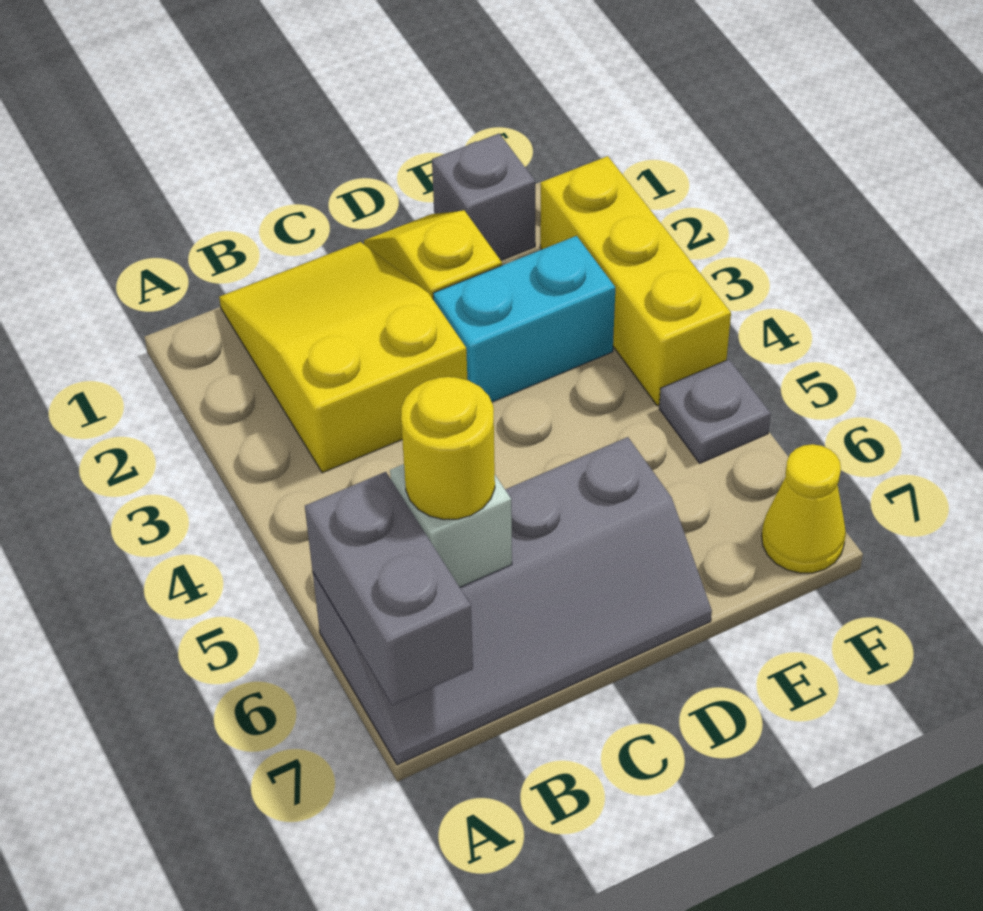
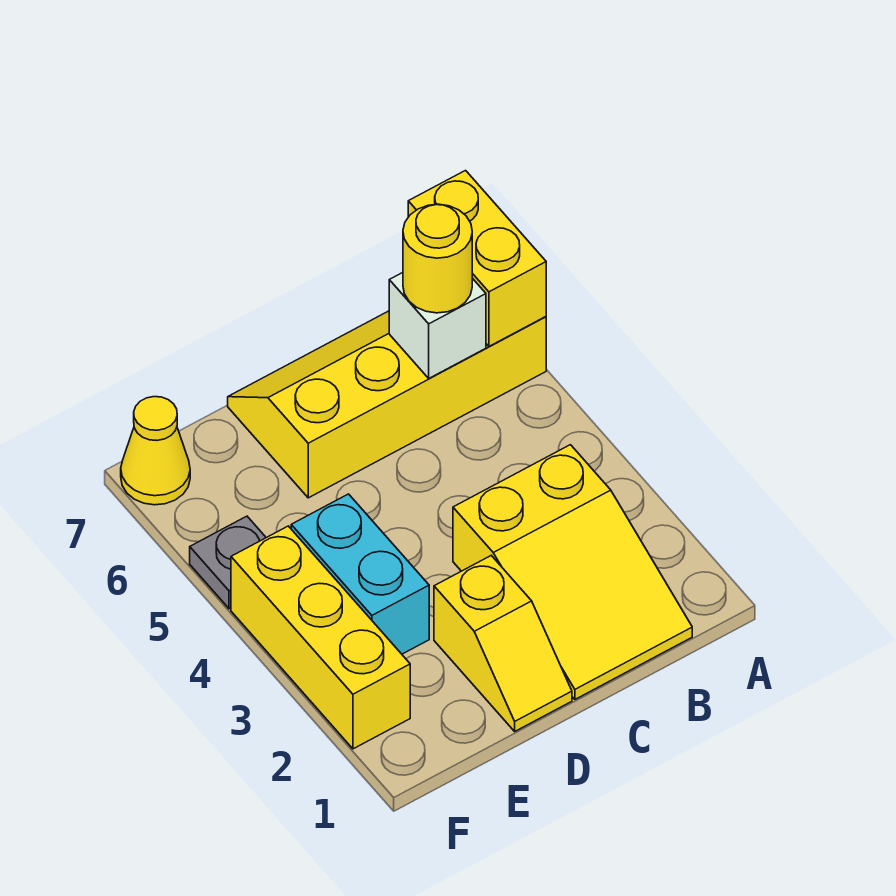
grey slope A6:D7 level 1 top 6 -> yellow slope A6:D7 level 1 top 6
grey brick A6:A7 level 2 -> yellow brick A6:A7 level 2
cyan brick D3:E3 level 1 -> cyan brick E3:E4 level 1
grey brick E1 level 1 -> none

